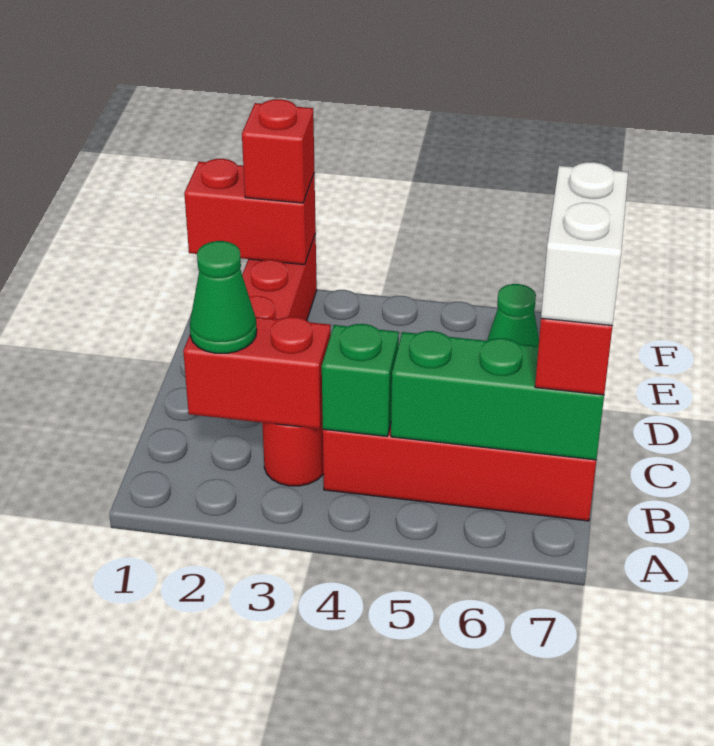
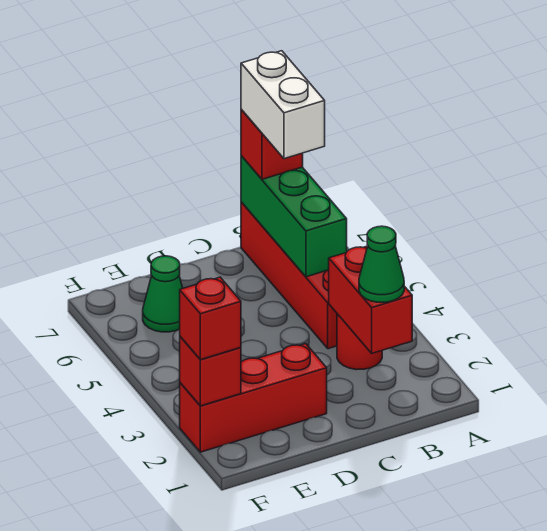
green brick B4 level 2 -> none
white brick B7:C7 level 4 -> white brick B6:B7 level 4
red brick F1:F2 level 2 -> red brick F2 level 2

